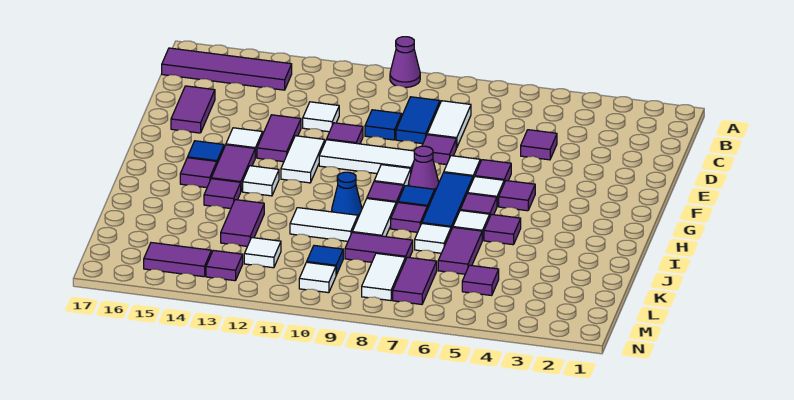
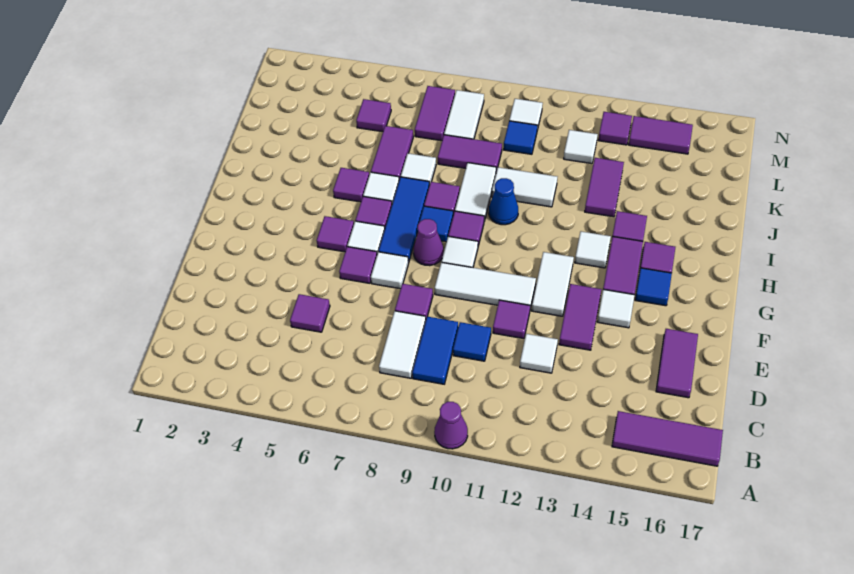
purple tile B14:B17 level 1 -> purple tile B15:B17 level 1

